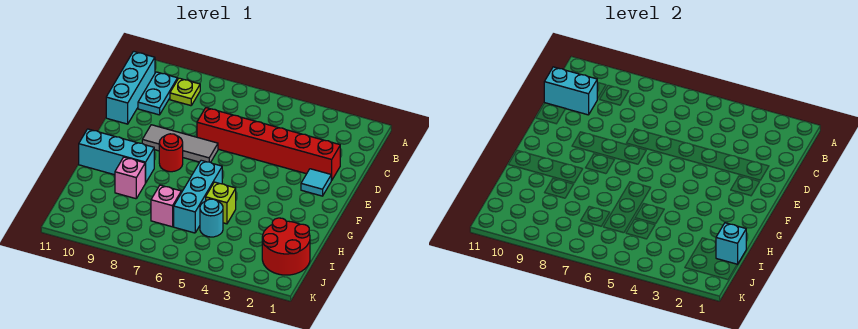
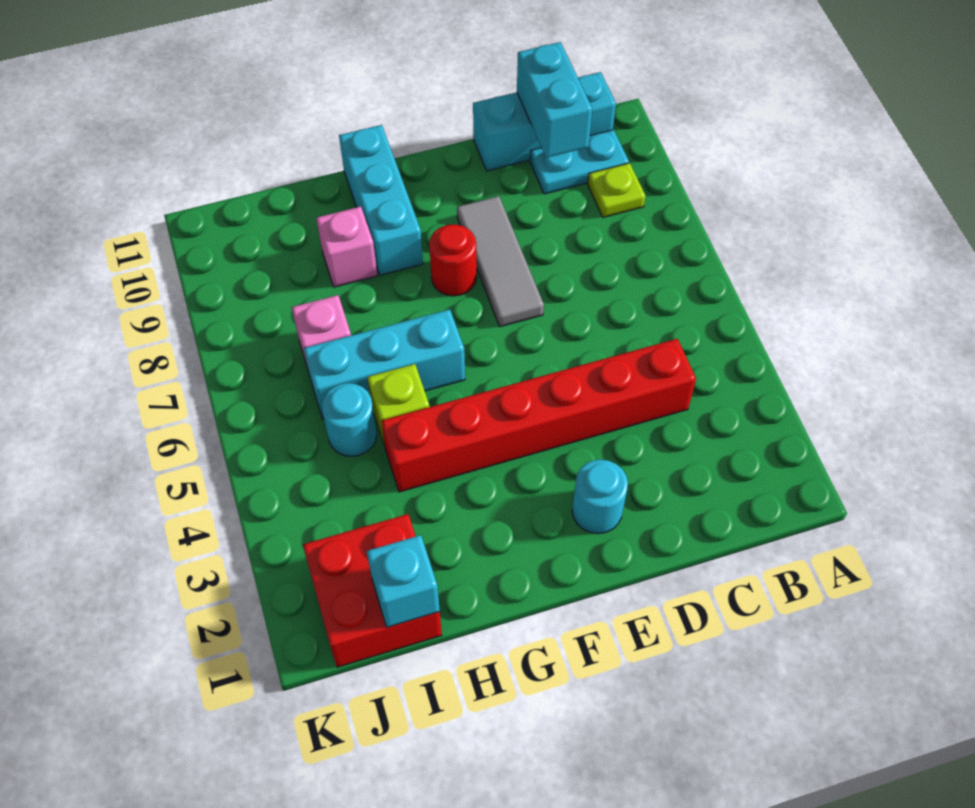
red brick D2:D7 level 1 -> red brick C4:H4 level 1
cyan tile E2 level 1 -> cyan round brick E2 level 1
red round brick I1:J2 level 1 -> red brick I1:J2 level 1

